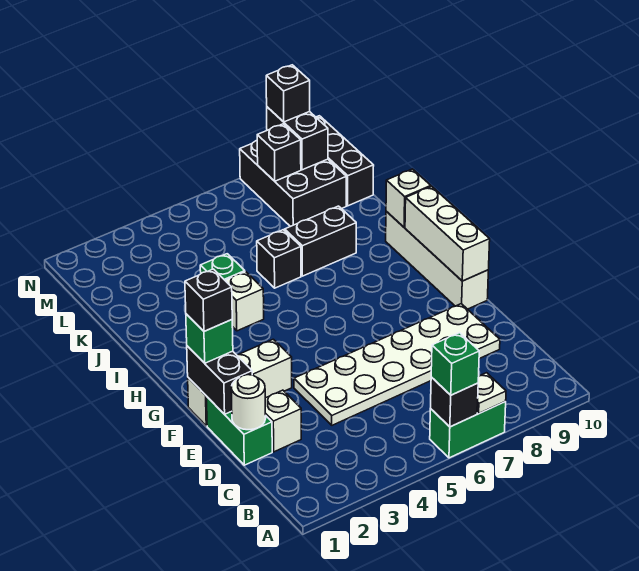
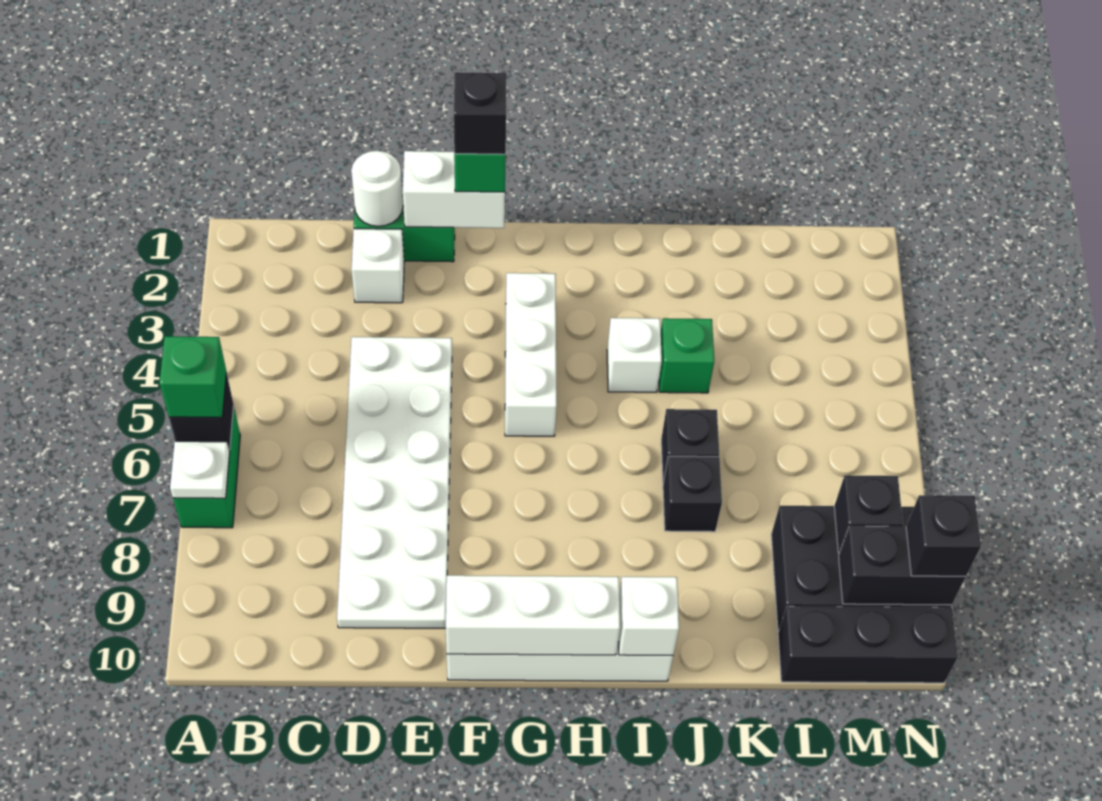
black brick E1:F1 level 2 -> white brick E1:F1 level 2
white brick F1:F3 level 1 -> white brick G3:G5 level 1
black brick J7:J8 level 1 -> black brick J7 level 1

